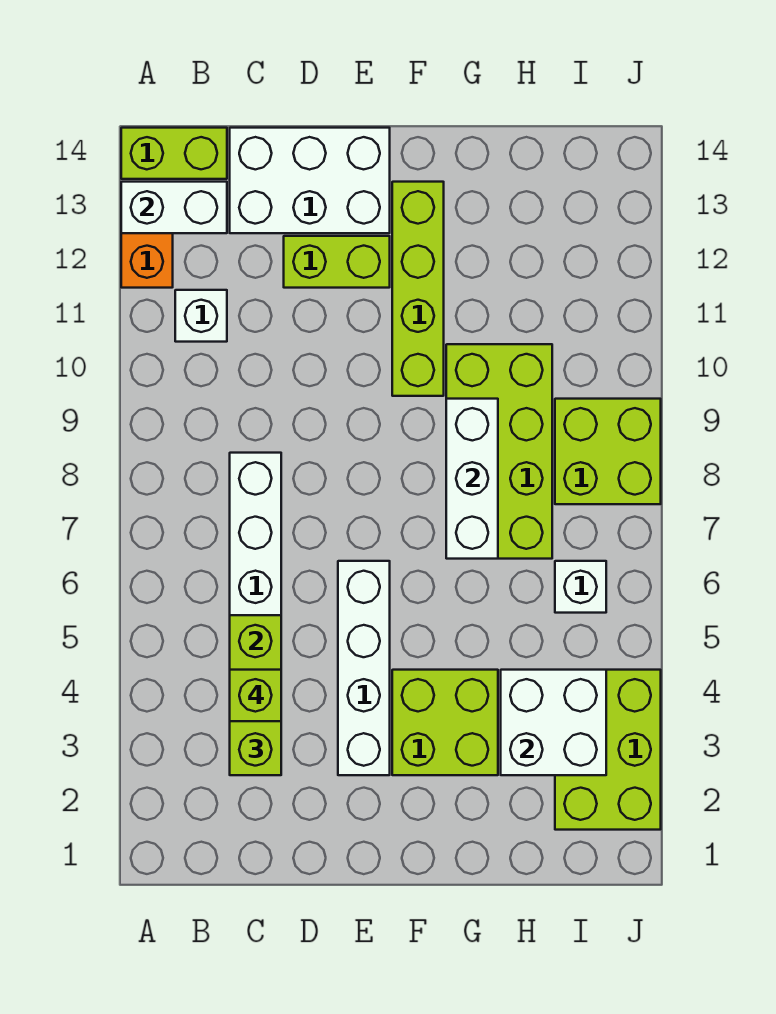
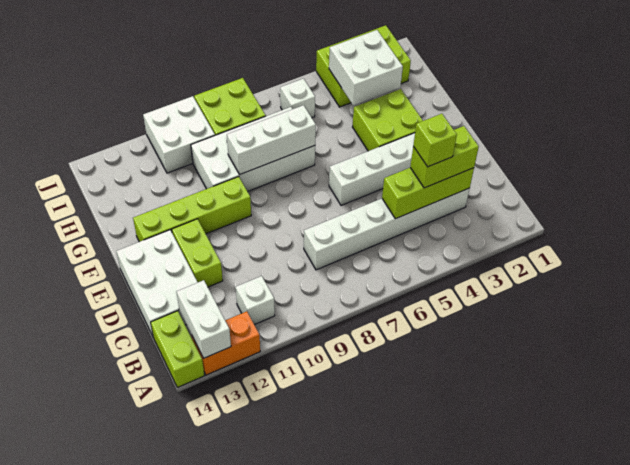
lime brick G7:H10 level 1 -> white brick G7:H10 level 1
none -> white brick I10:J11 level 1

